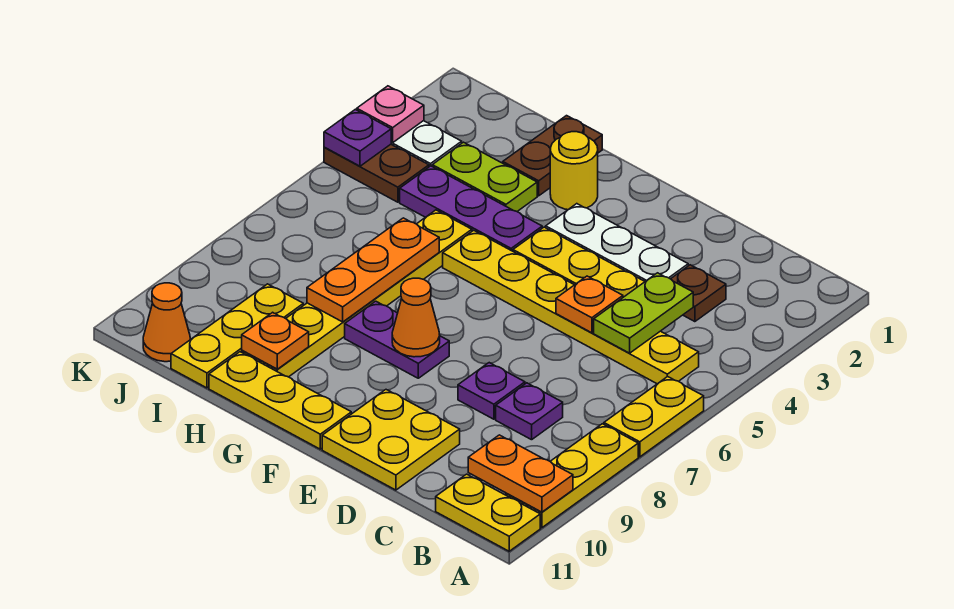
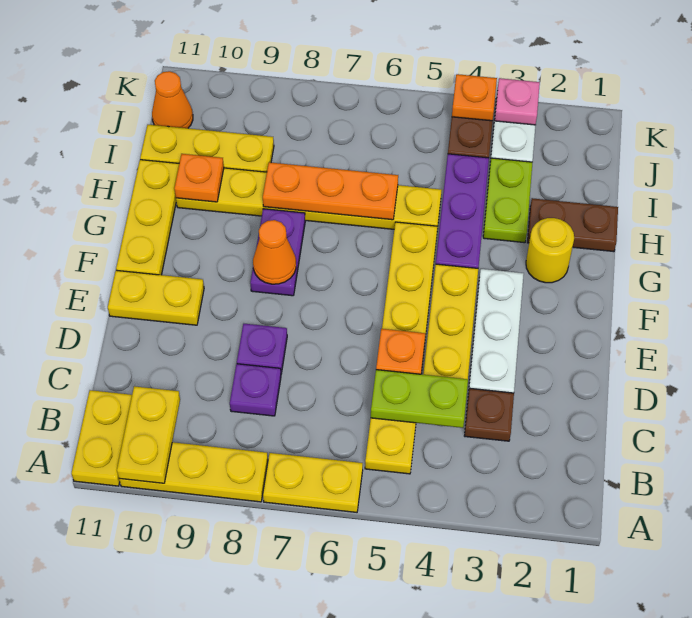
orange plate A10:B10 level 2 -> yellow plate A10:B10 level 2
yellow plate D10:E11 level 1 -> yellow plate E10:E11 level 1
purple plate K4 level 2 -> orange plate K4 level 2

